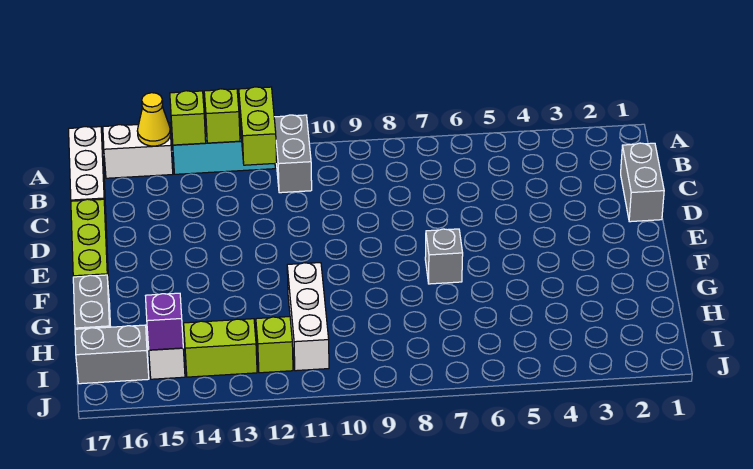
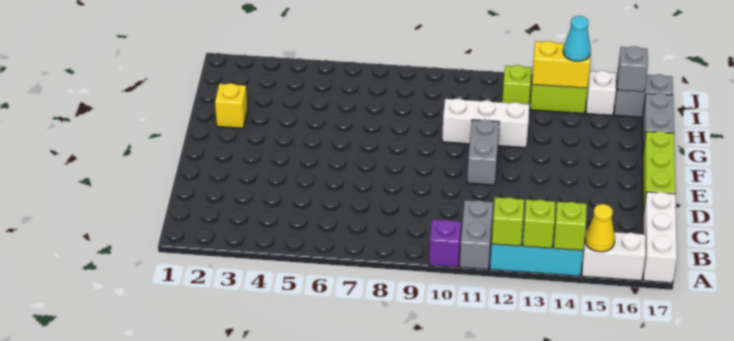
lime brick A12:B12 level 2 -> lime brick A12 level 2
grey brick C1:D1 level 1 -> grey brick E11:F11 level 1
grey brick F7 level 1 -> grey brick I16 level 2
none -> yellow brick G2 level 1
white brick G11:I11 level 1 -> white brick G10:G12 level 1
none -> yellow brick I13:I14 level 2
none -> cyan cone I14 level 3
purple brick I15 level 2 -> purple brick A10 level 1

